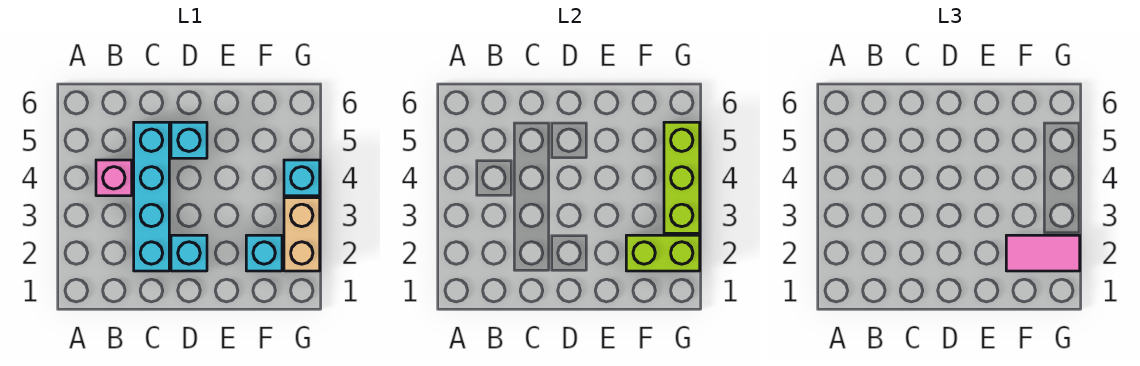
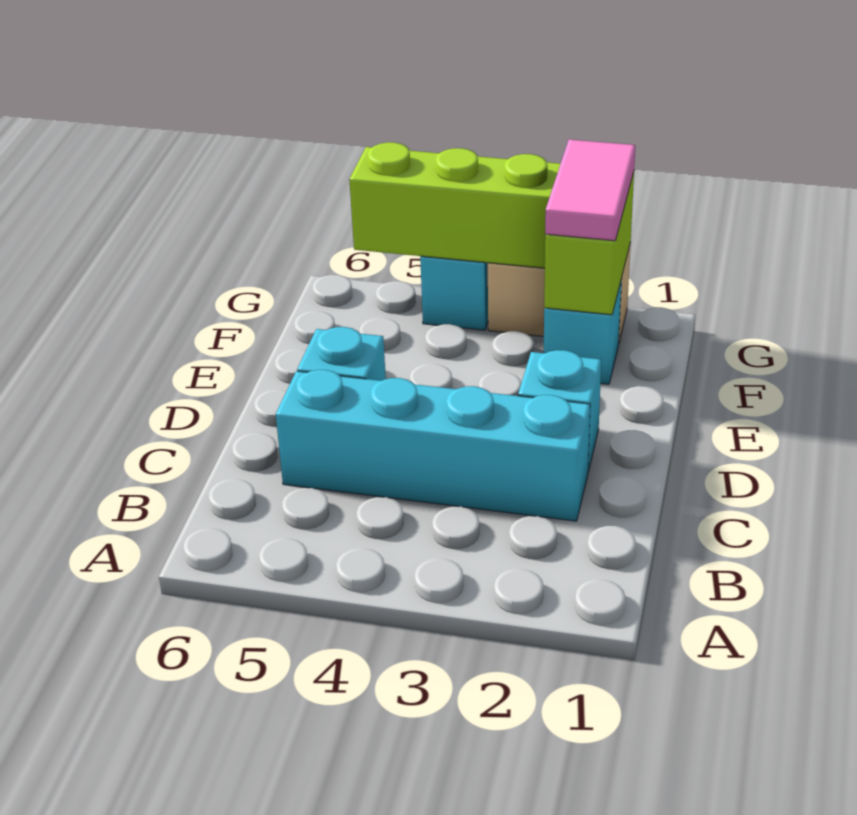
pink brick B4 level 1 -> none

